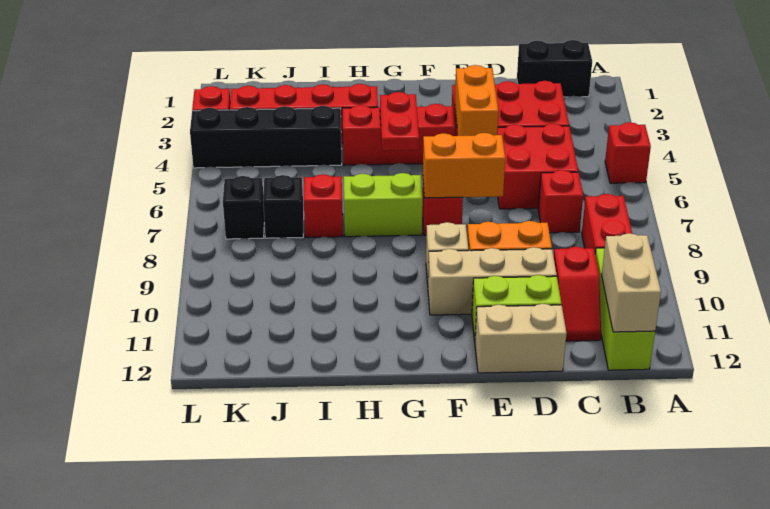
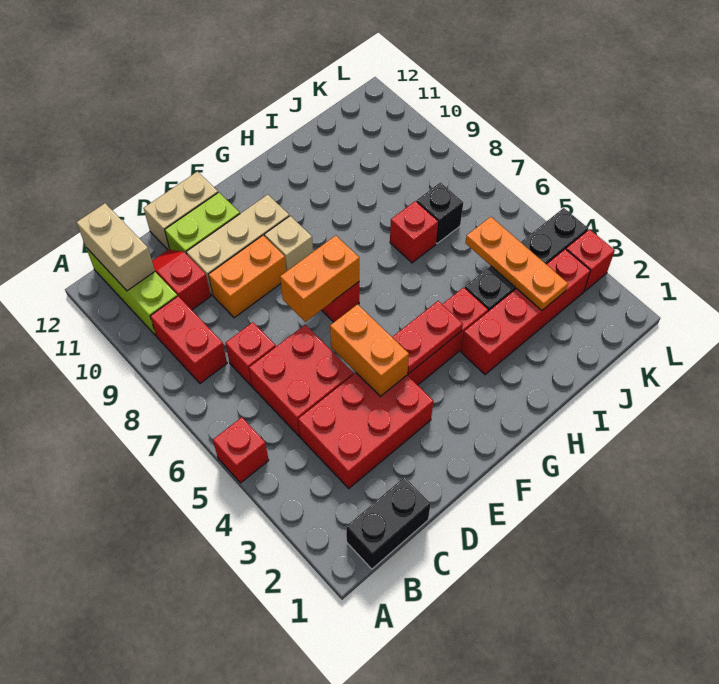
red plate G4:G5 level 2 -> red plate F4:G4 level 2
lime brick G7:H7 level 1 -> none
none -> orange plate J3:J5 level 2
black brick K7 level 1 -> none

